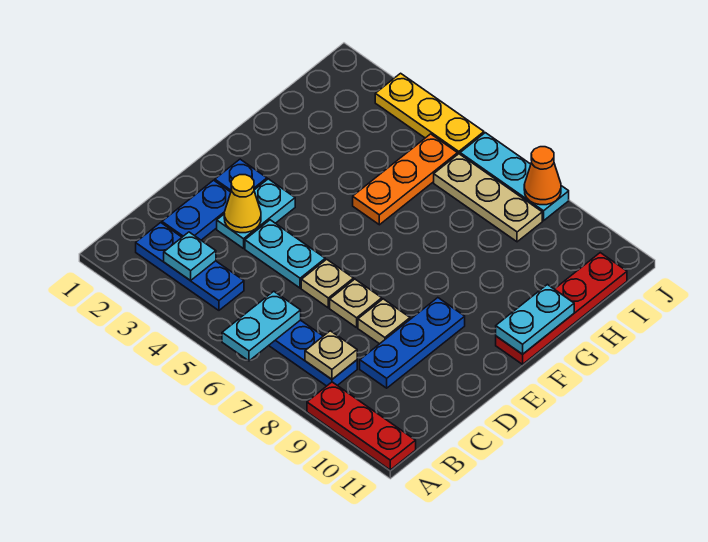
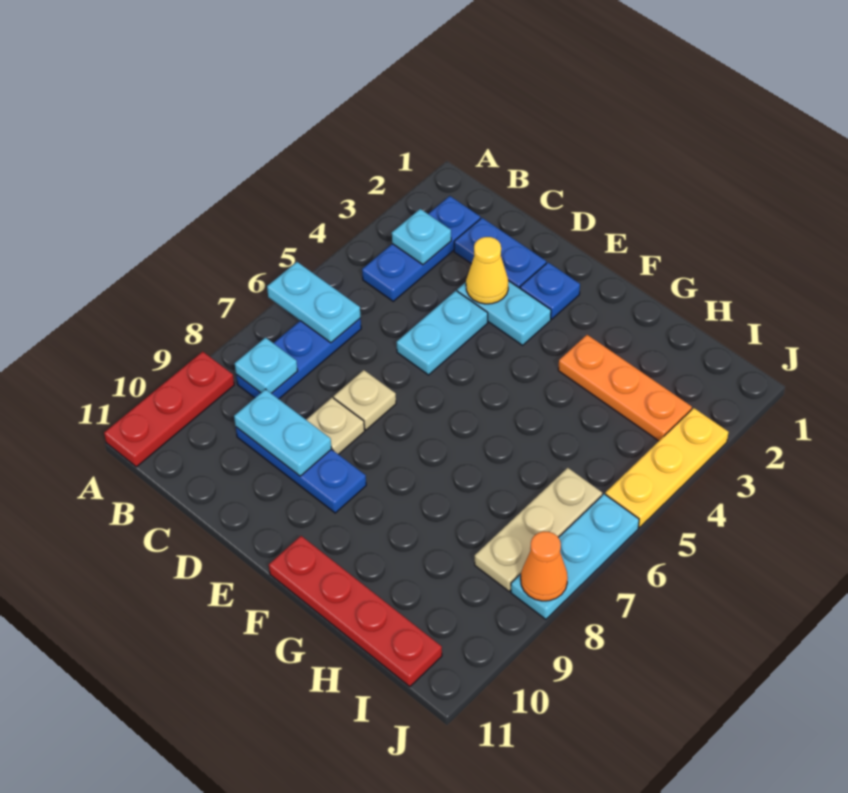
tan plate B8 level 2 -> cyan plate B8 level 2
tan plate D6 level 1 -> none
cyan plate F11:G11 level 2 -> cyan plate C9:D9 level 2
orange plate G5:I5 level 1 -> orange plate G3:I3 level 1

